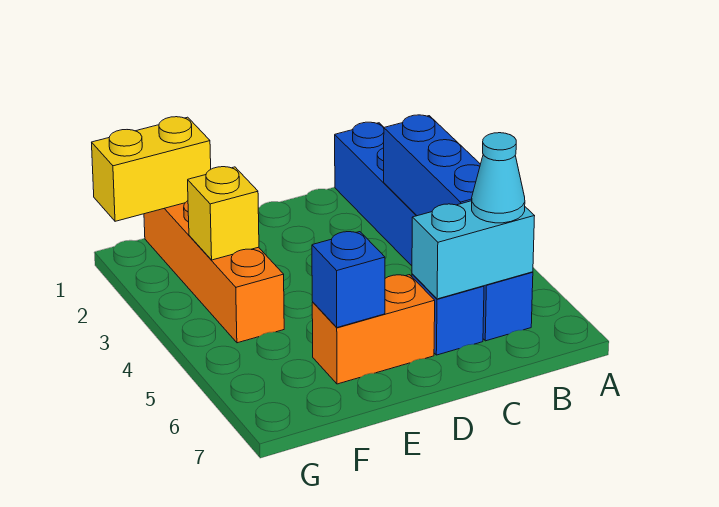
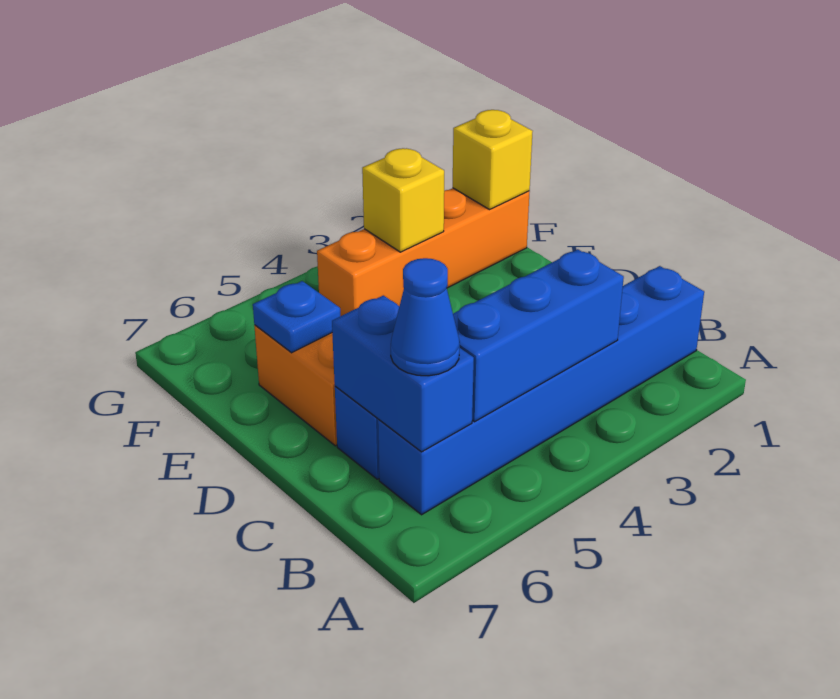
cyan brick B6:C6 level 2 -> blue brick B6:C6 level 2
cyan cone B6 level 3 -> blue cone B6 level 3
blue brick E6 level 2 -> blue plate E6 level 2
yellow brick F1:G1 level 2 -> yellow brick F1 level 2

